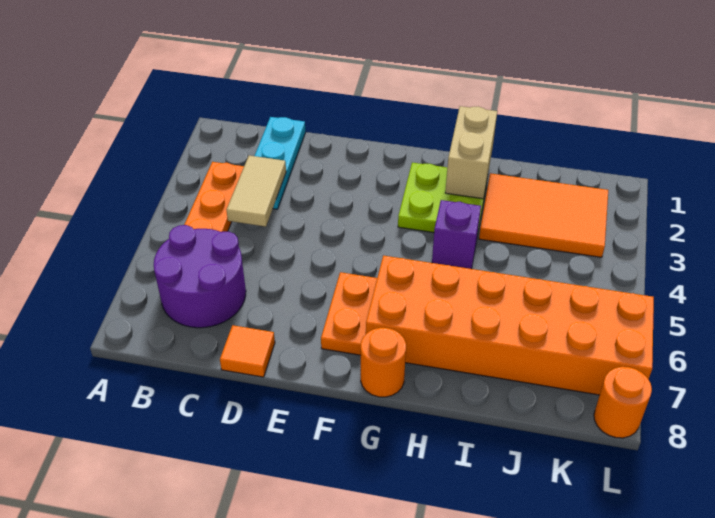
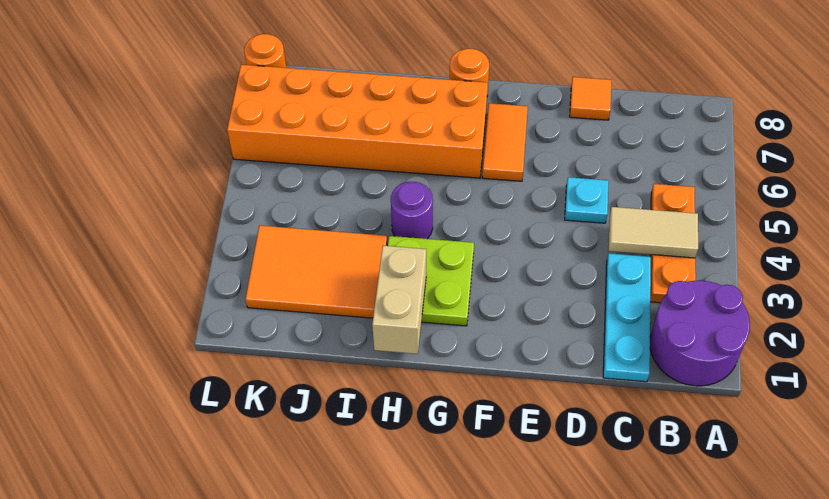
purple round brick B6:C7 level 1 -> purple round brick A1:B2 level 1
tan tile C3:C4 level 2 -> tan tile B4:C4 level 2
none -> cyan plate D5 level 1
orange plate F6:F7 level 1 -> orange tile F6:F7 level 1
purple brick H4 level 1 -> purple round brick H4 level 1

